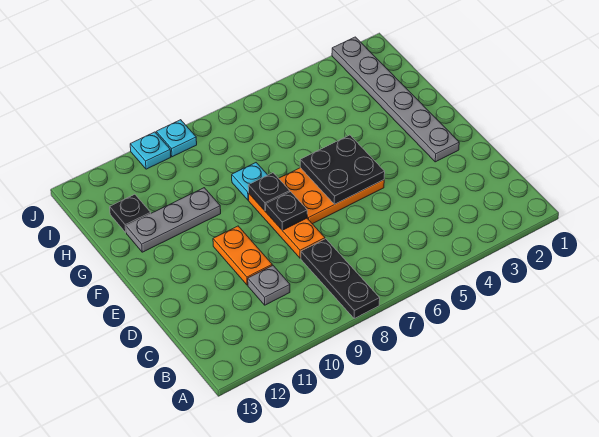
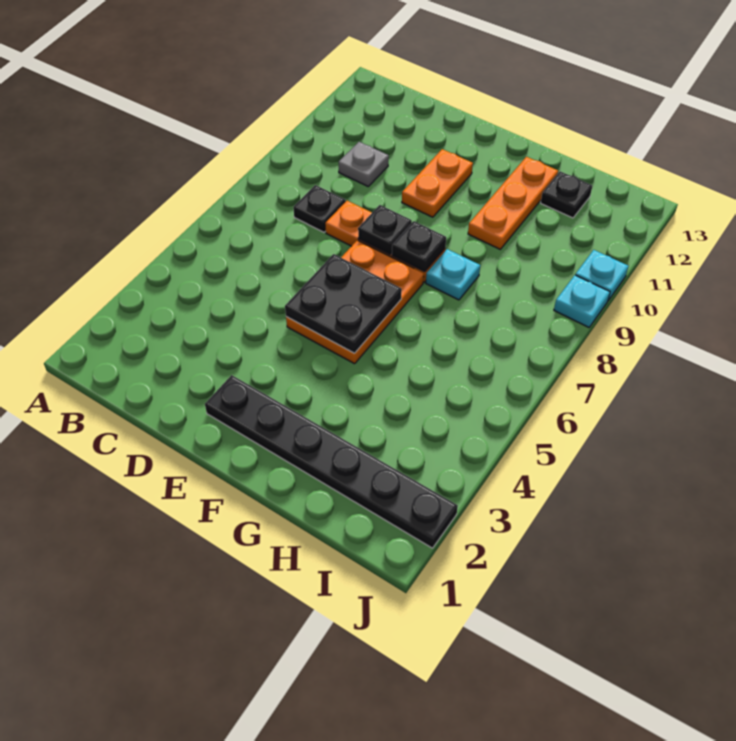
black plate A8:C8 level 1 -> black plate C8 level 1
orange plate D10:E10 level 1 -> orange plate E10:E11 level 1
grey plate E2:J2 level 1 -> black plate E2:J2 level 1
grey plate G10:G12 level 1 -> orange plate G10:G12 level 1

